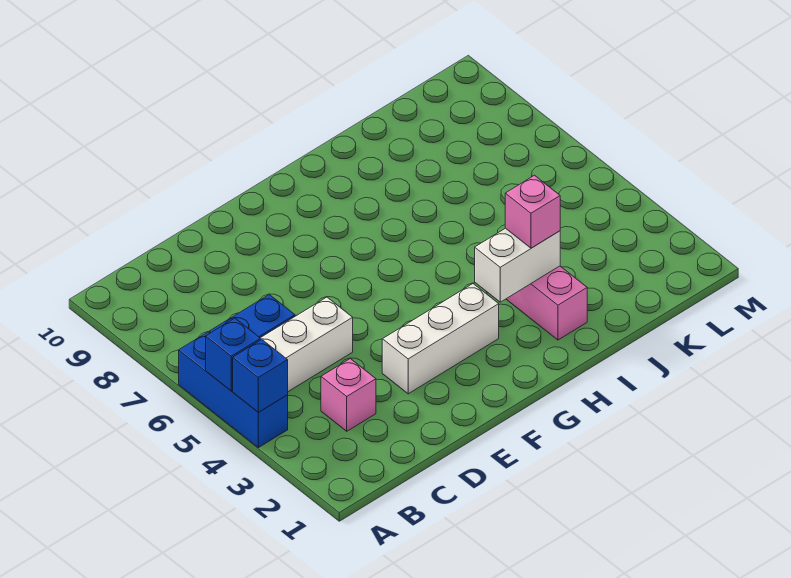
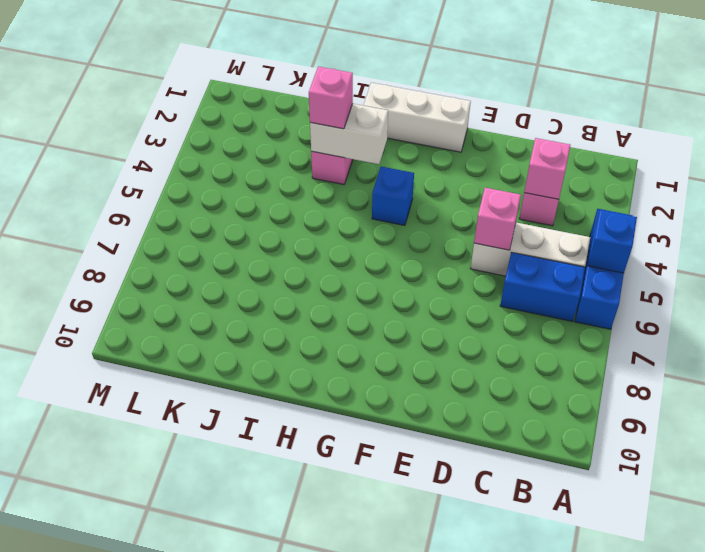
blue brick A4 level 2 -> blue brick G4 level 1
none -> pink brick C3 level 2
none -> pink brick D5 level 2
white brick E3:G3 level 1 -> white brick F1:H1 level 1

